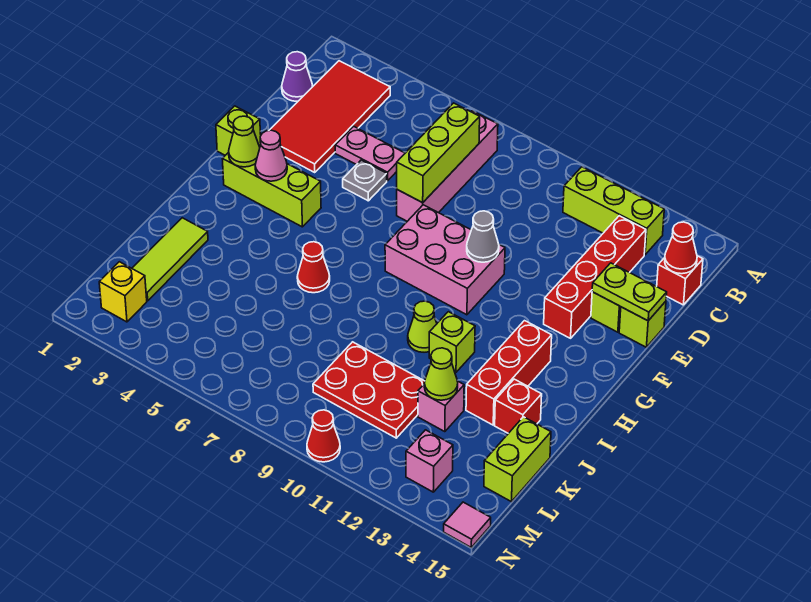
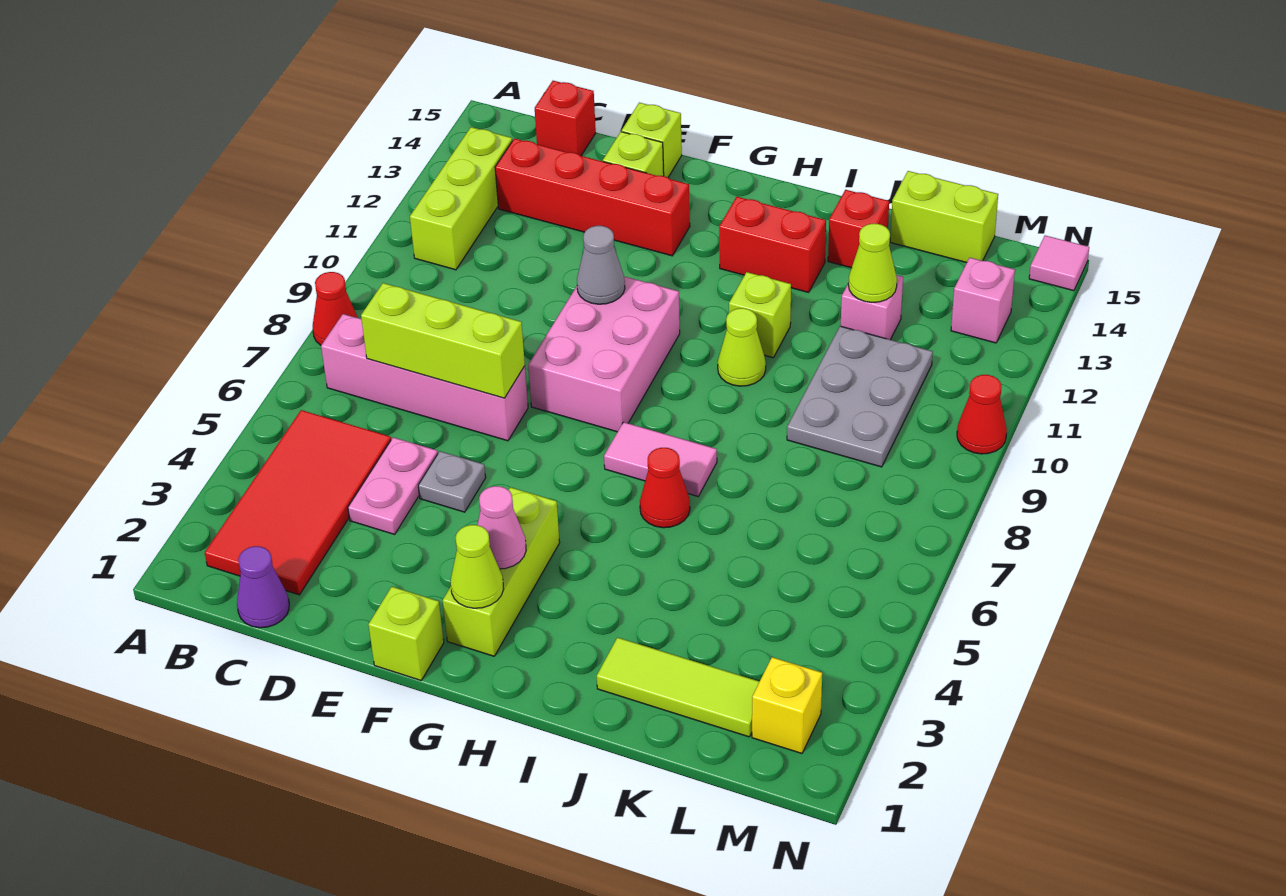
red tile B2:E3 level 1 -> red tile B2:C5 level 1
red cone C15 level 2 -> red cone A8 level 1
lime plate E14:E15 level 2 -> none
none -> pink tile H7:I7 level 1
red brick H13:J13 level 1 -> red brick H13:I13 level 1
red plate K9:L11 level 1 -> grey plate K9:L11 level 1

